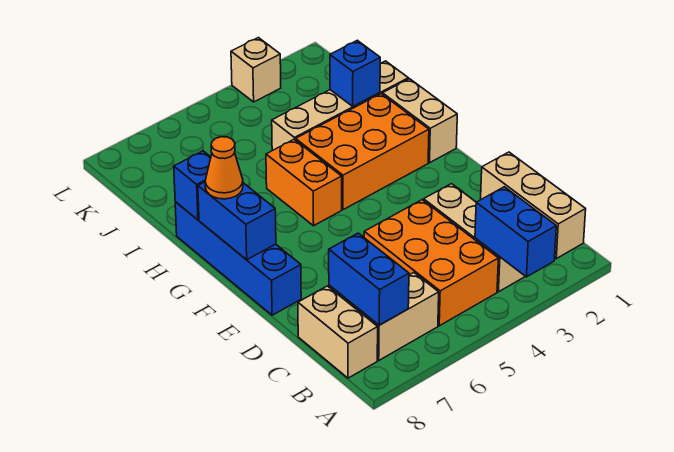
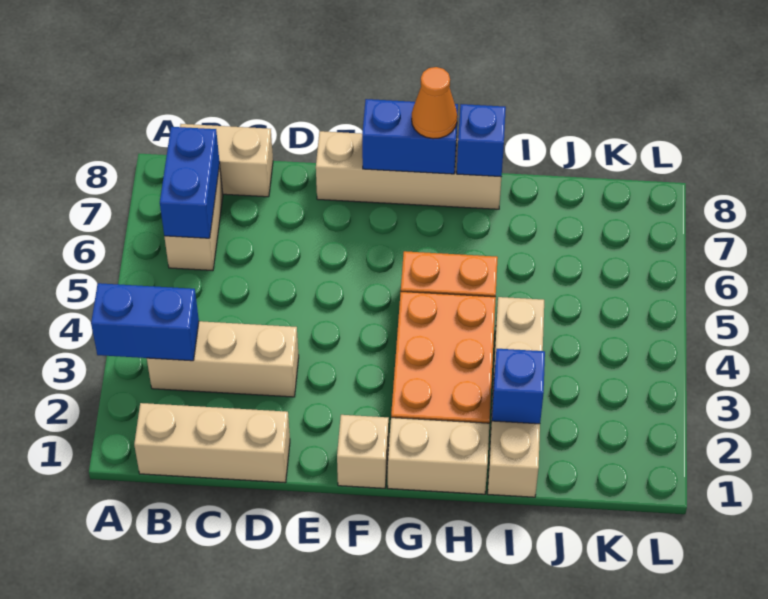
orange brick B4:D5 level 1 -> none
blue brick B7:C7 level 2 -> blue brick B6:B7 level 2
blue brick E8:H8 level 1 -> tan brick E8:H8 level 1
tan brick L3 level 1 -> tan brick F1 level 1

